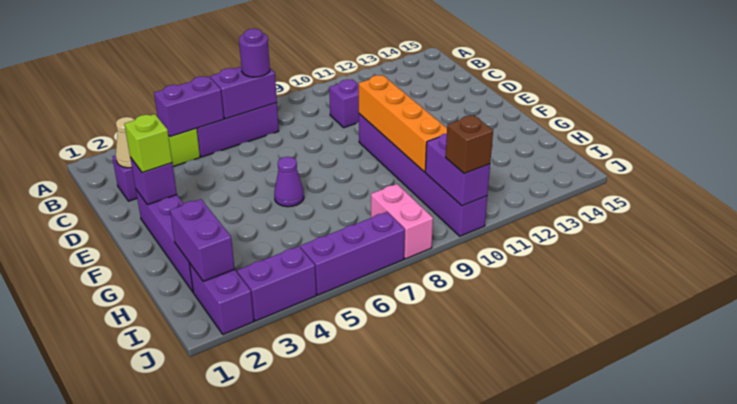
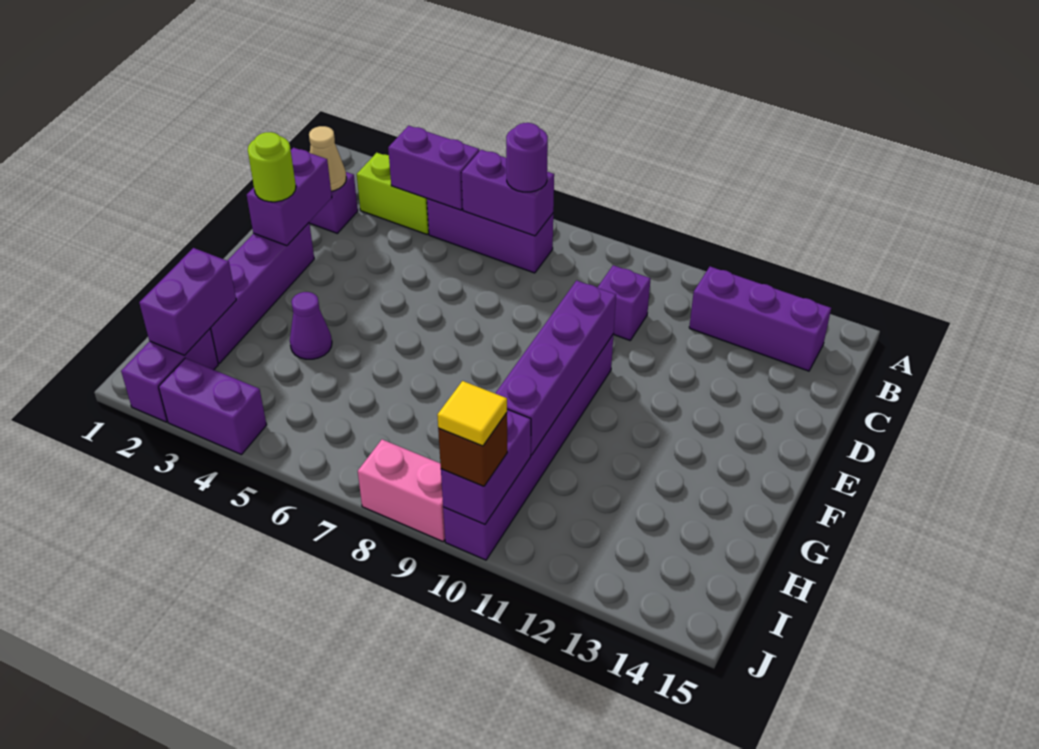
purple brick E2 level 2 -> purple brick D2:E2 level 2
lime brick E2 level 3 -> lime round brick E2 level 3
orange brick E10:H10 level 2 -> purple brick E10:H10 level 2
purple cone F6 level 1 -> purple cone G4 level 1
pink brick I8:J8 level 1 -> pink brick J8:J9 level 1
purple brick J5:J7 level 1 -> purple brick B12:B14 level 1
none -> yellow tile J10 level 4

